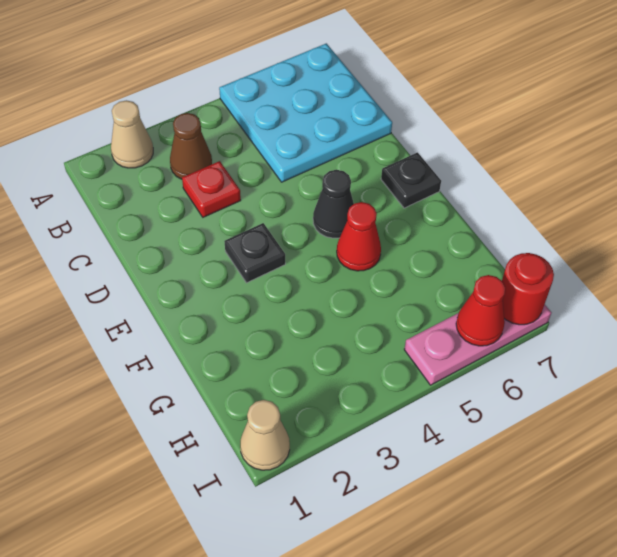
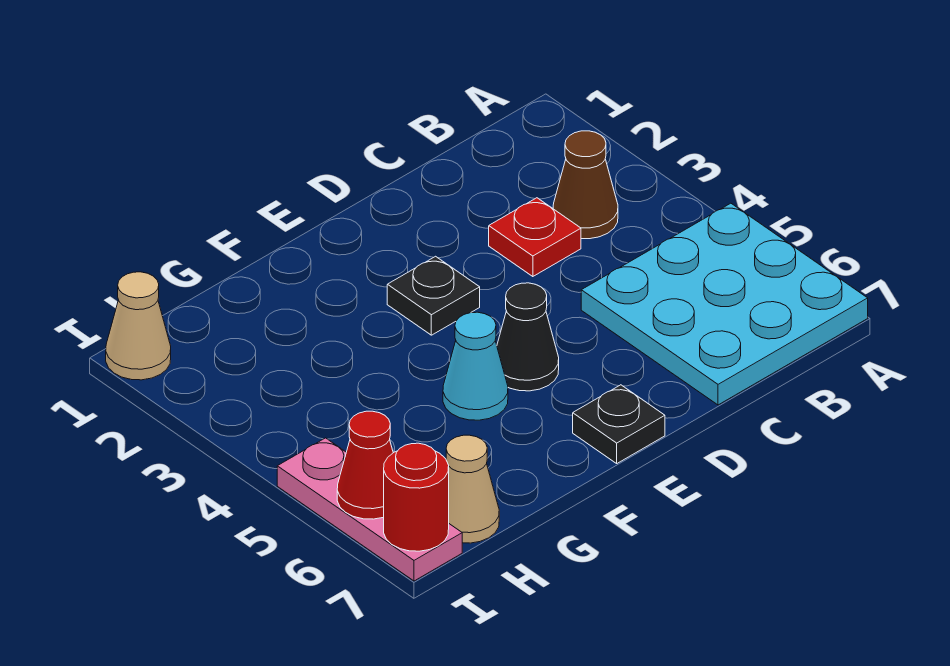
tan cone A2 level 1 -> tan cone H7 level 1
red cone F5 level 1 -> cyan cone F5 level 1

